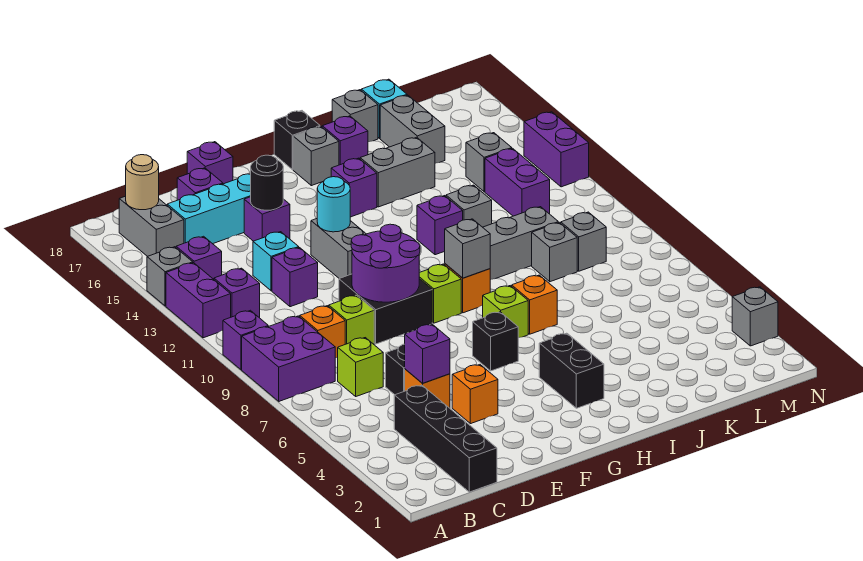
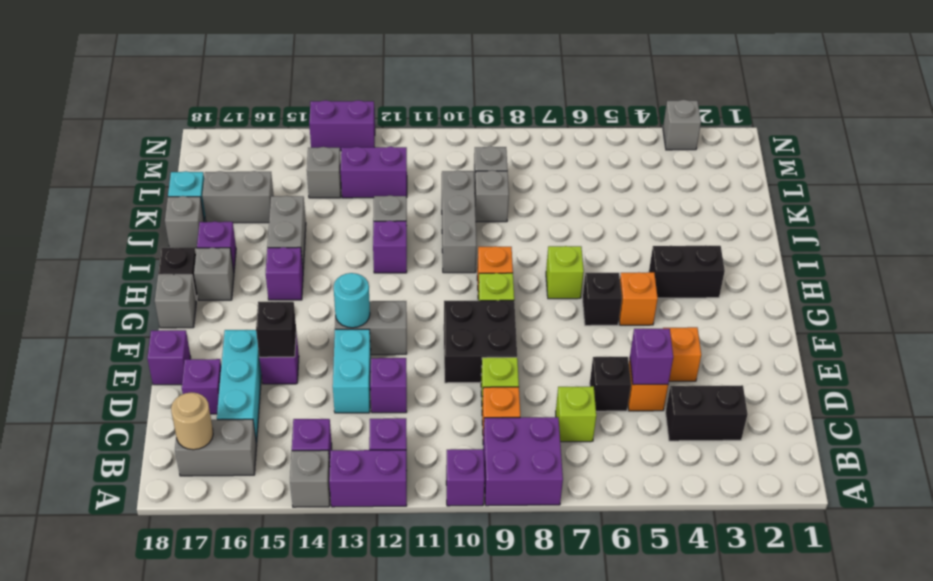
black brick C1:C4 level 1 -> black brick C3:C4 level 1
cyan brick D13 level 1 -> cyan brick D13:E13 level 1
purple round brick E9:F10 level 2 -> none
black round brick E15 level 2 -> black brick E15 level 2
grey brick H9 level 2 -> grey brick G18 level 1
orange brick I7 level 1 -> orange brick G5 level 1

